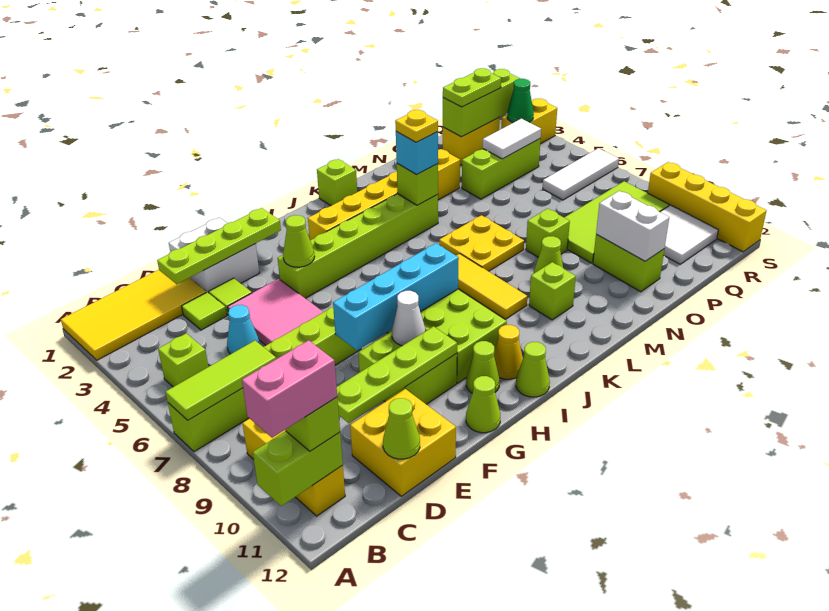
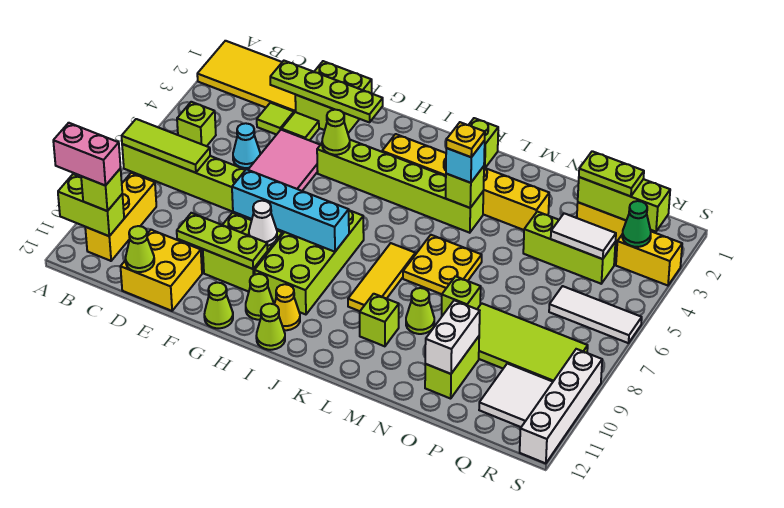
lime plate D10:G10 level 2 -> lime plate E10:G10 level 2
white brick E1:F2 level 1 -> lime brick E1:F2 level 1
yellow brick S9:S12 level 1 -> white brick S9:S12 level 1

